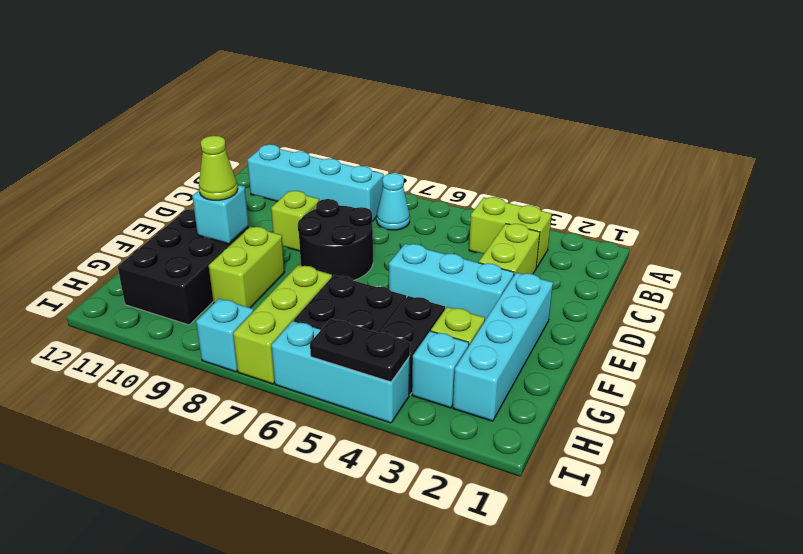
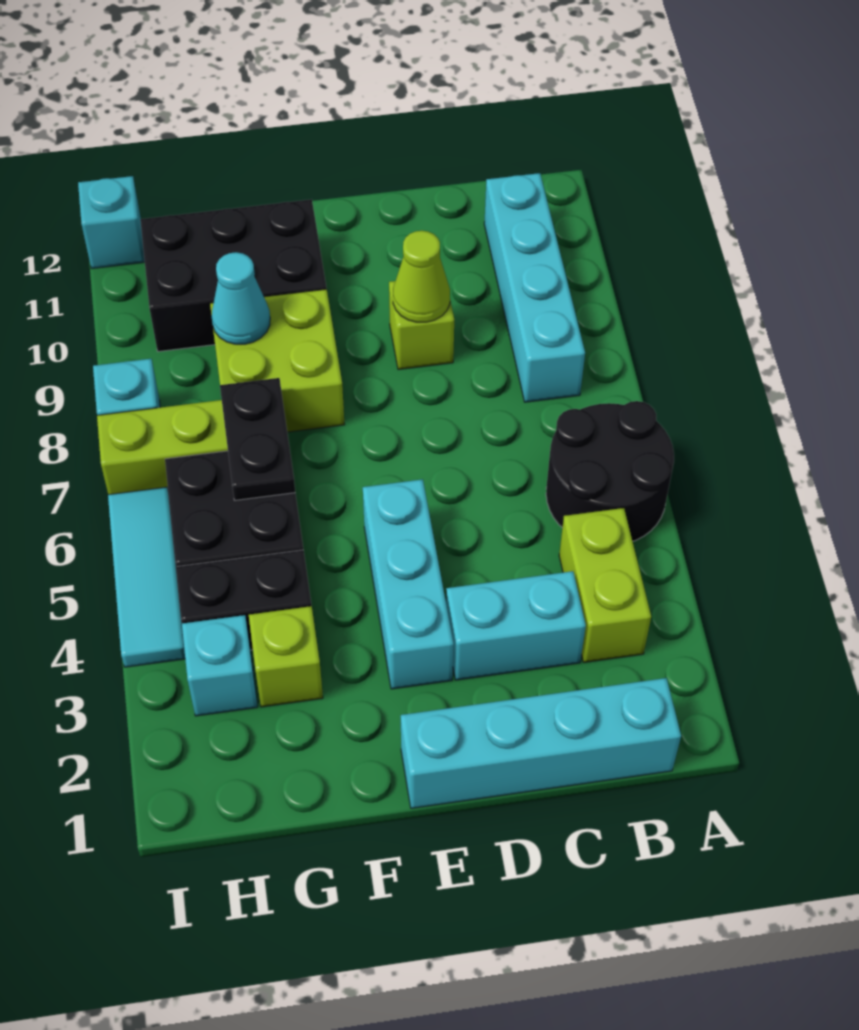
cyan cone B7 level 1 -> cyan cone G9 level 2
lime brick C3:D3 level 1 -> cyan brick C3:D3 level 1
black round brick D7:E8 level 1 -> black round brick A5:B6 level 1
cyan brick E2:H2 level 1 -> cyan brick B1:E1 level 1
lime brick F9:G9 level 1 -> lime brick F8:G9 level 1
cyan brick F10 level 2 -> cyan brick I12 level 1
lime cone F10 level 3 -> lime cone D9 level 2
cyan brick I4:I6 level 1 -> cyan tile I4:I6 level 1
black plate I4:I5 level 2 -> black plate G6:G7 level 2

